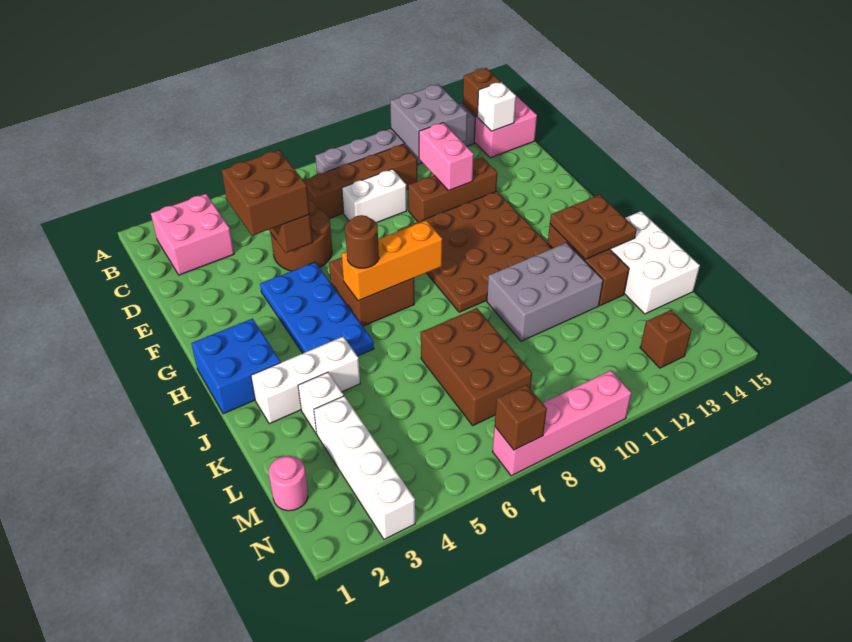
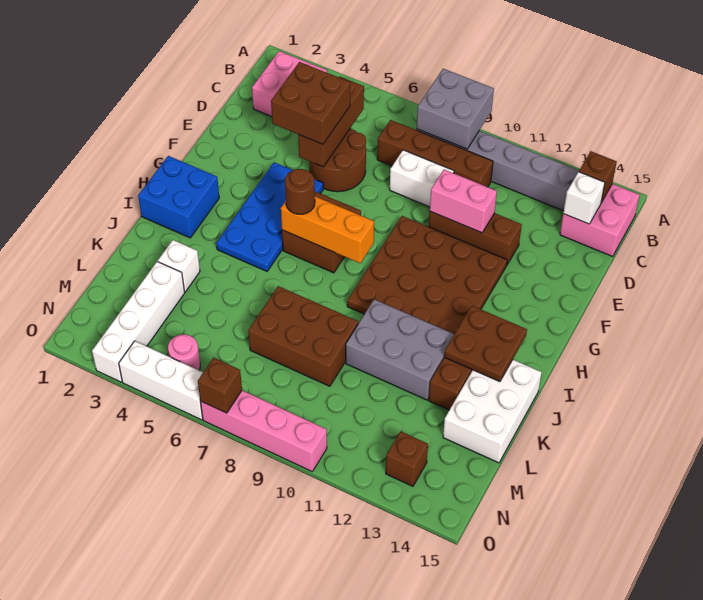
grey brick B11:C12 level 2 -> grey brick A8:B9 level 2
pink brick D11:E11 level 2 -> pink brick E10:E11 level 2
white brick J2:J4 level 1 -> white brick O4:O6 level 1
brown brick K7:M8 level 1 -> brown brick K7:L9 level 1
pink round brick M1 level 1 -> pink round brick N5 level 1

